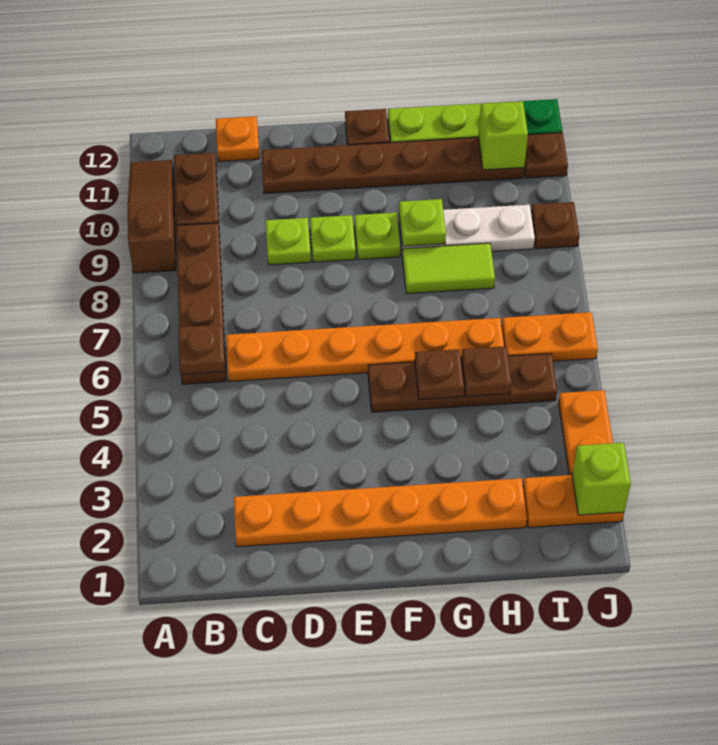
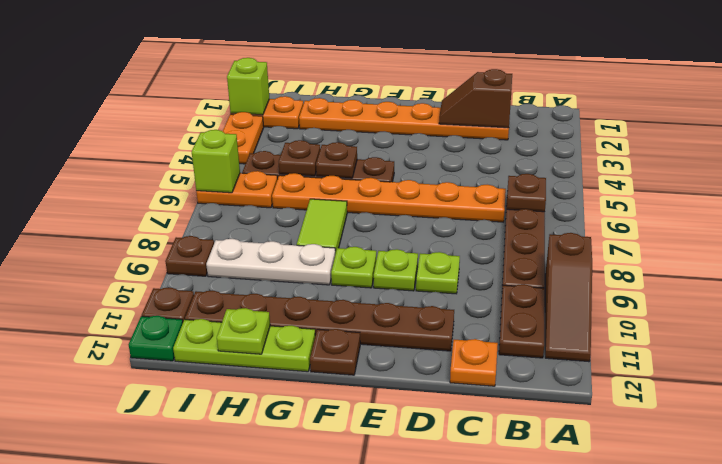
none -> brown slope C2:D2 level 2 top C
lime tile G8:H8 level 1 -> lime tile G7:G8 level 1
lime plate G9 level 2 -> lime plate H12 level 2
lime brick I11 level 2 -> lime brick J6 level 2

